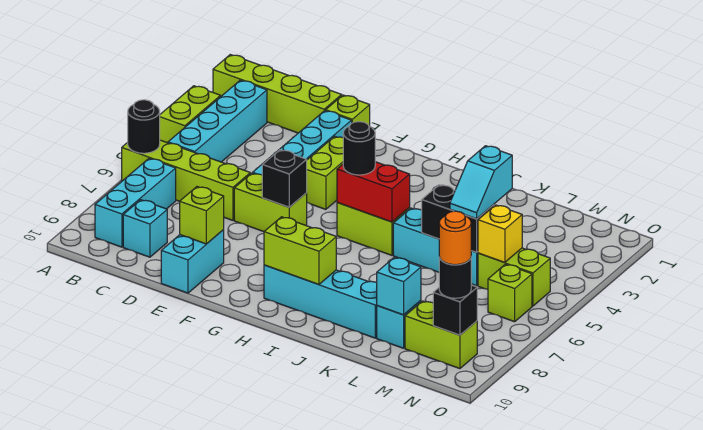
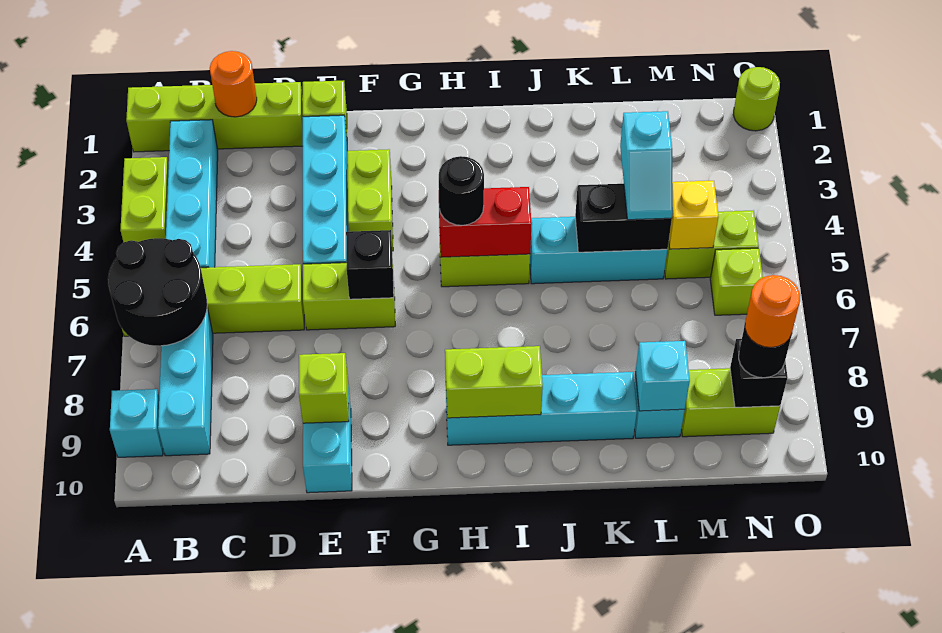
black round brick A6 level 2 -> black round brick A6:B7 level 2
none -> orange round brick C1 level 2
cyan brick C9 level 1 -> cyan brick A9 level 1
none -> lime round brick O1 level 1

